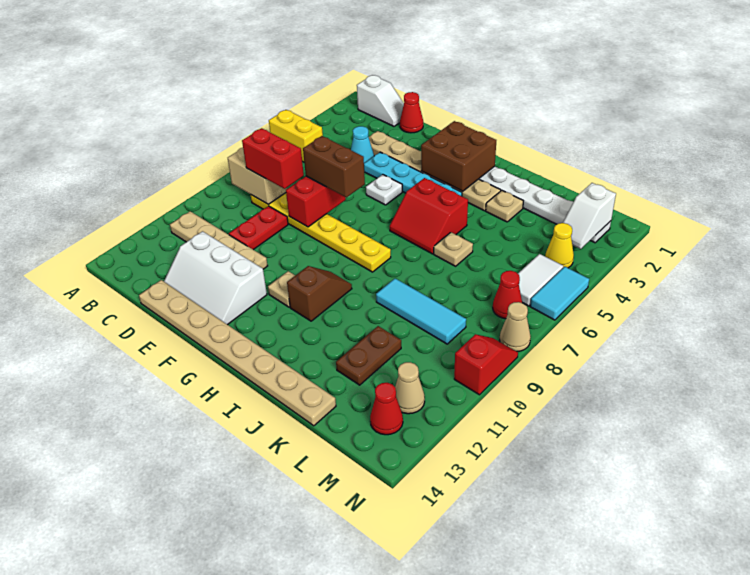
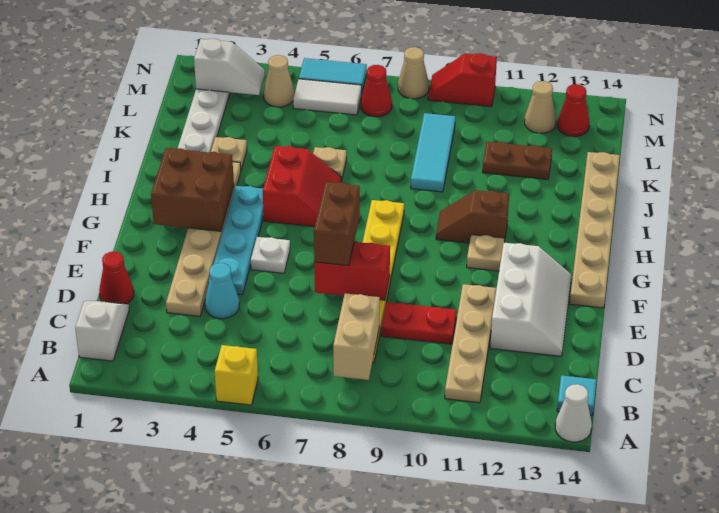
yellow brick A5:B5 level 1 -> yellow brick A5 level 1
none -> white cone A14 level 1
none -> cyan tile B14 level 1
red brick C8:D8 level 3 -> none
tan plate D14:K14 level 1 -> tan plate F14:K14 level 1
yellow cone M4 level 1 -> tan cone M4 level 1

